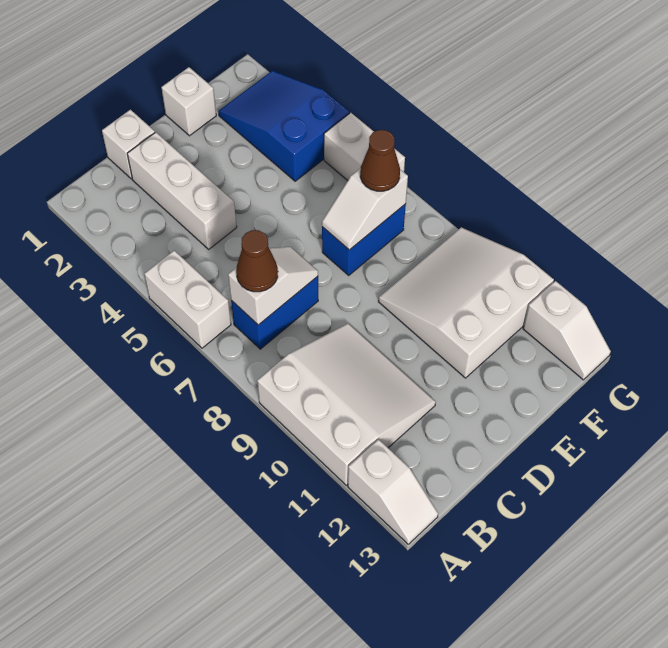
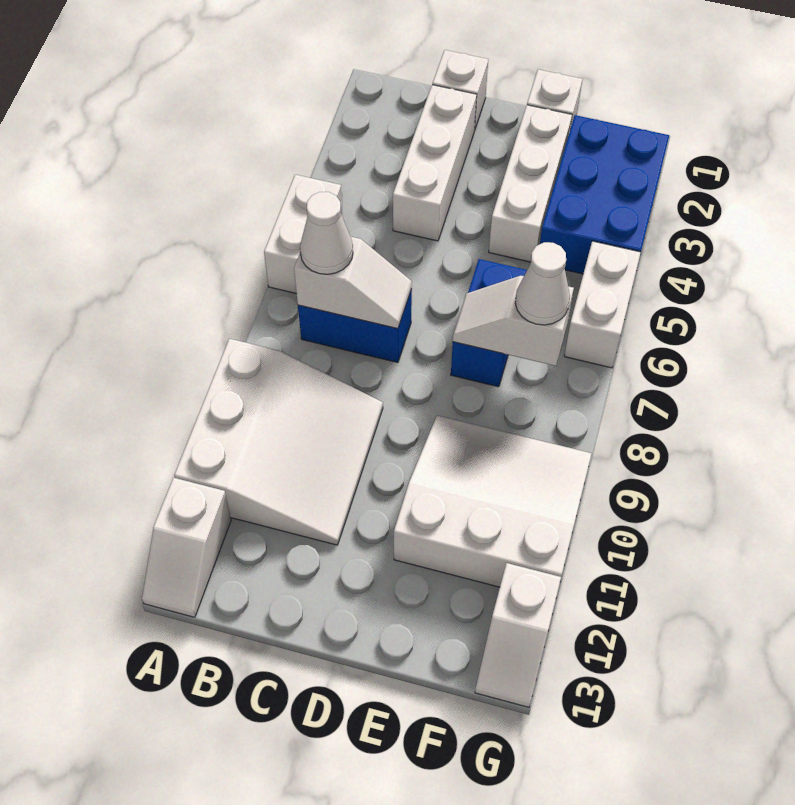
brown cone B7 level 3 -> white cone B7 level 3
none -> white brick E2:E4 level 1
blue brick E7:F7 level 1 -> blue brick E6:E7 level 1
blue slope F2:G4 level 1 top 4 -> blue brick F2:G4 level 1
brown cone F7 level 3 -> white cone F7 level 3

